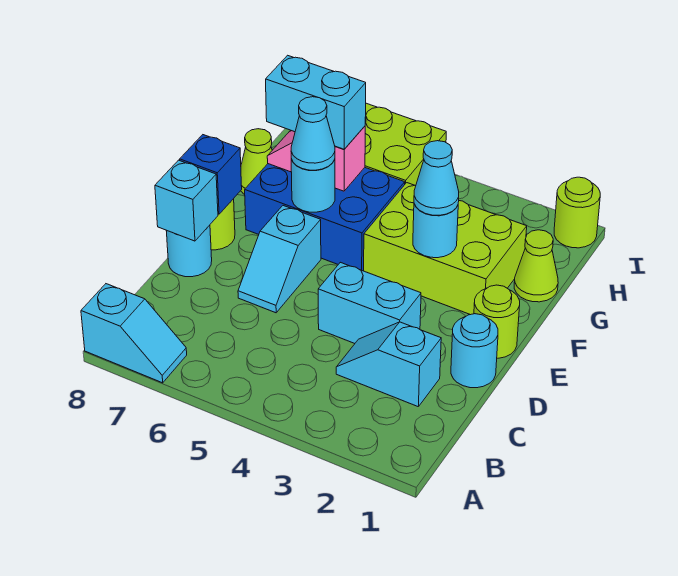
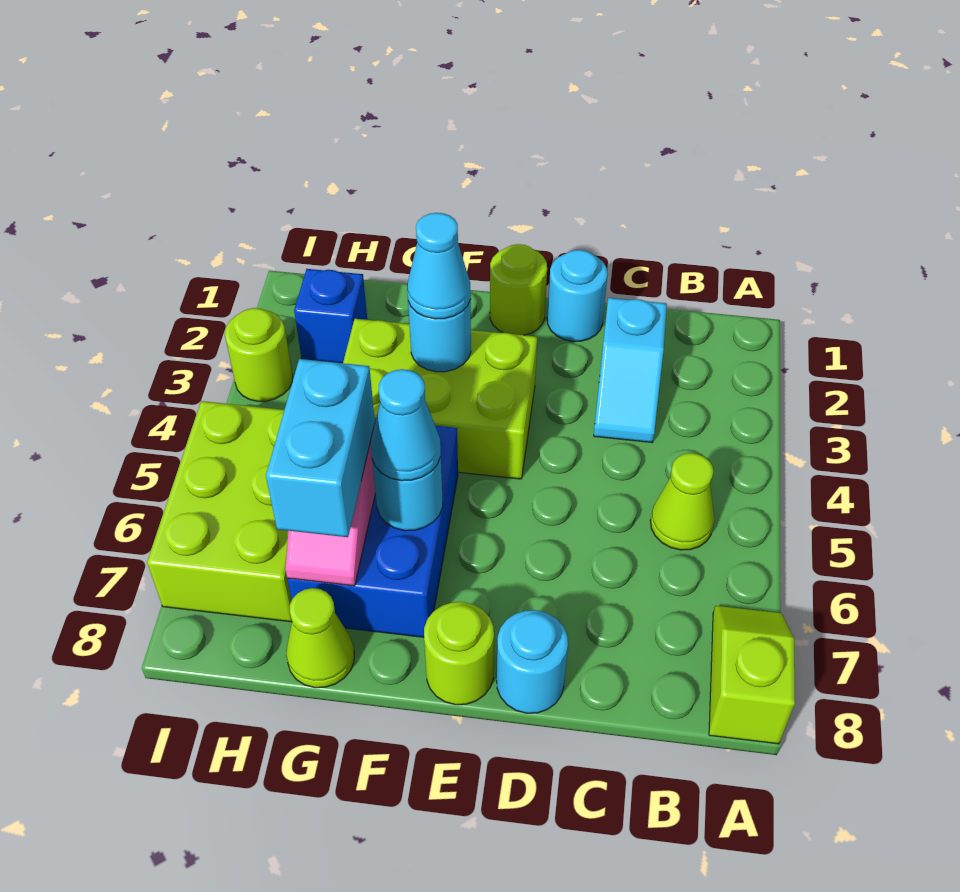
cyan slope A7:A8 level 1 top 8 -> lime slope A7:A8 level 1 top 8
cyan brick D3:D4 level 1 -> none
cyan slope D6:E6 level 1 top E -> none
cyan brick D8 level 2 -> none
blue brick E8 level 2 -> blue brick H2 level 1
lime brick F2:G4 level 1 -> lime brick E3:G4 level 1
lime cone G1 level 1 -> lime cone B5 level 1
lime round brick I1 level 1 -> lime round brick I3 level 1

